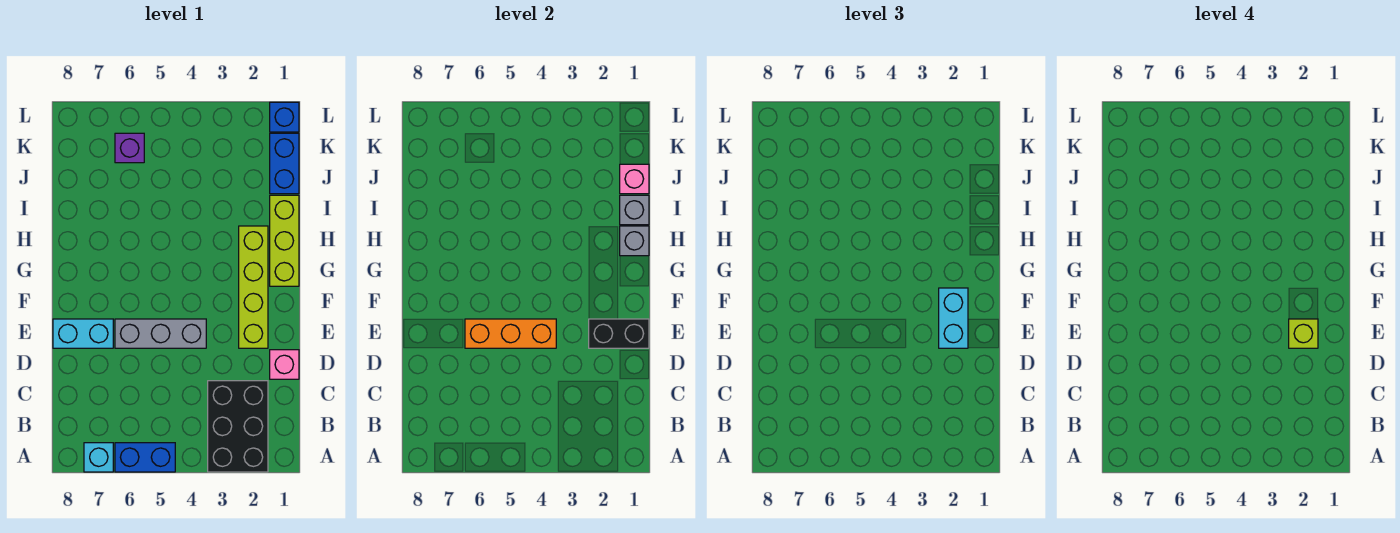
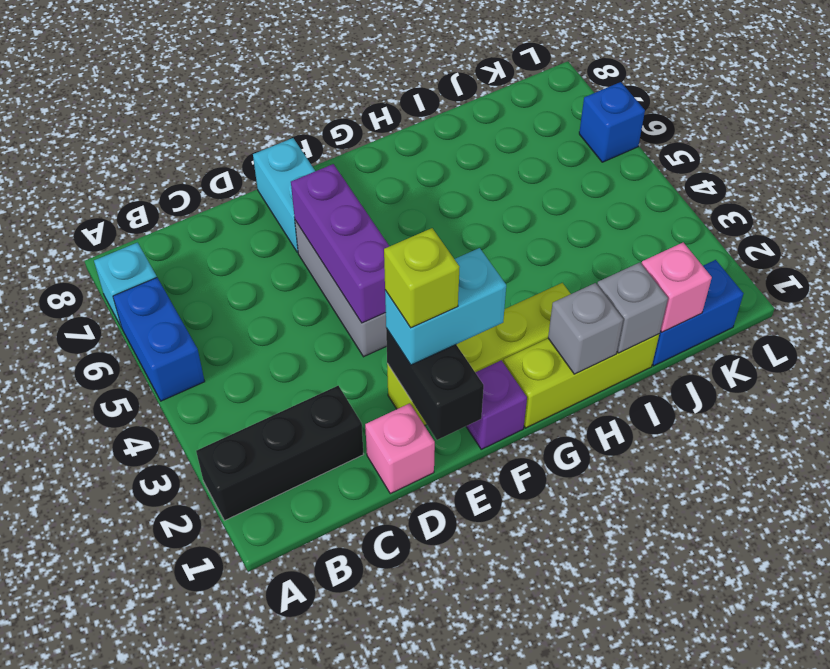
black brick A2:C3 level 1 -> black brick A2:C2 level 1
orange brick E4:E6 level 2 -> purple brick E4:E6 level 2
purple brick K6 level 1 -> purple brick F1 level 1
blue brick L1 level 1 -> blue brick L6 level 1

